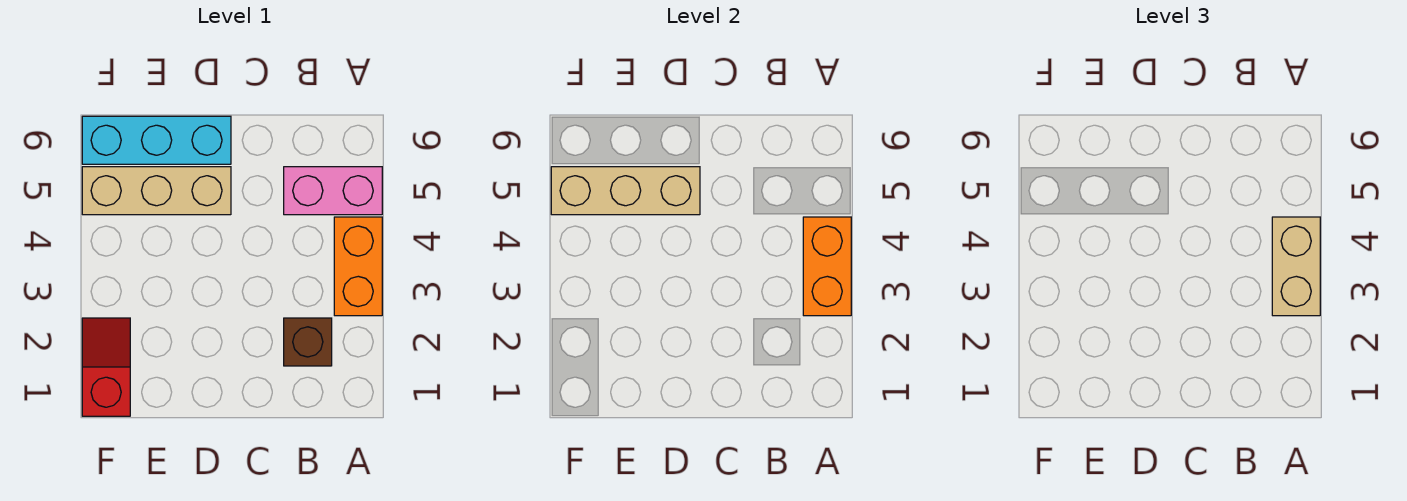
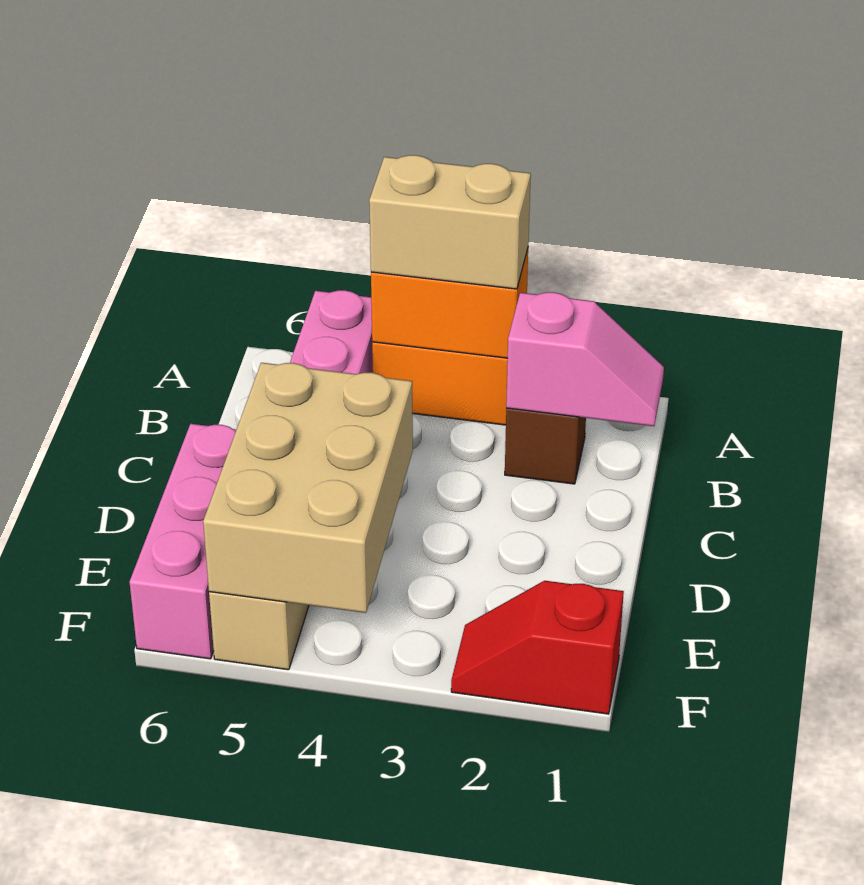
none -> pink slope B1:B2 level 2 top 2
tan brick D5:F5 level 2 -> tan brick D4:F5 level 2
cyan brick D6:F6 level 1 -> pink brick D6:F6 level 1

